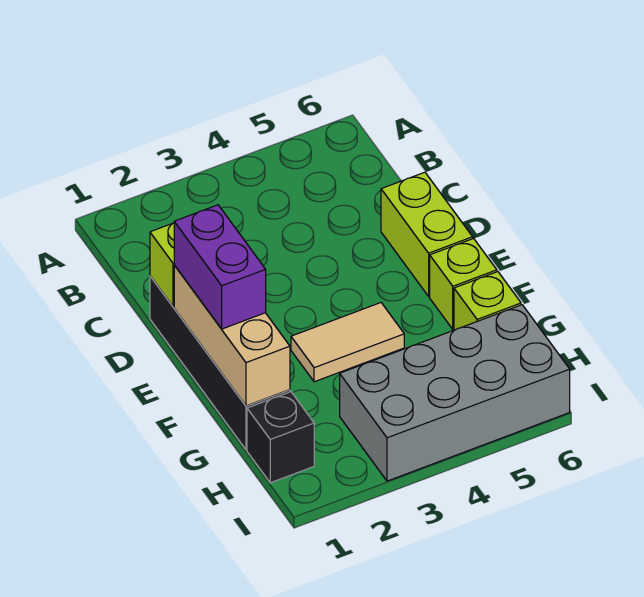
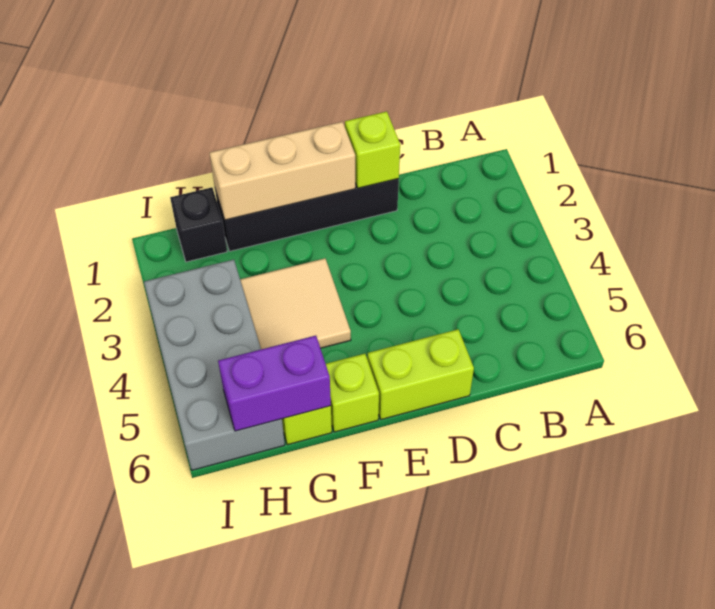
purple brick E1:F1 level 3 -> purple brick G6:H6 level 2
tan tile F3:F4 level 1 -> tan tile F3:G4 level 1

